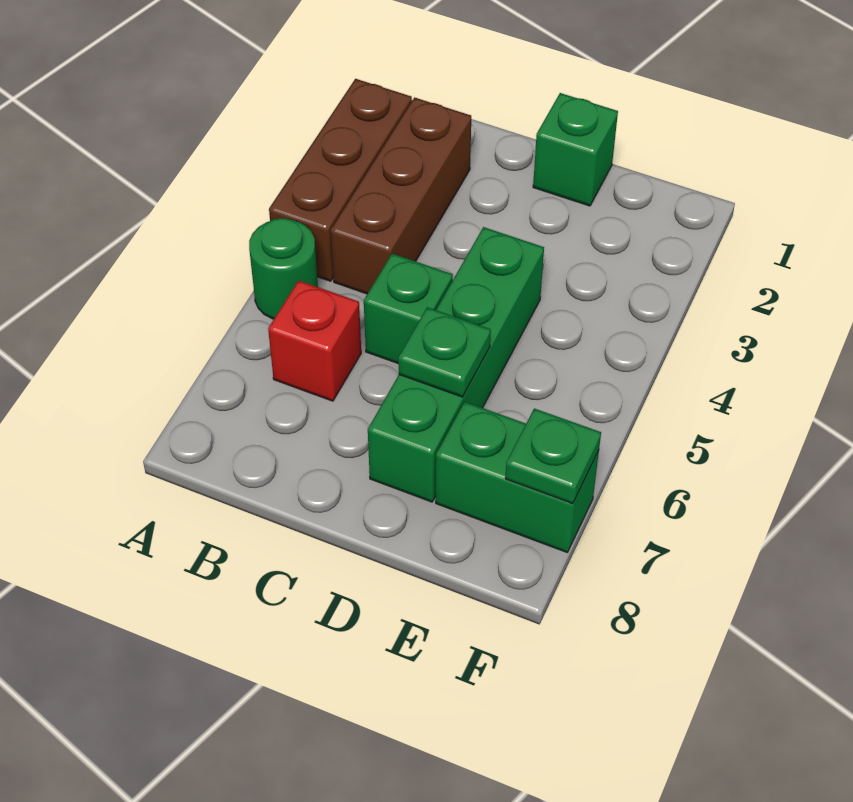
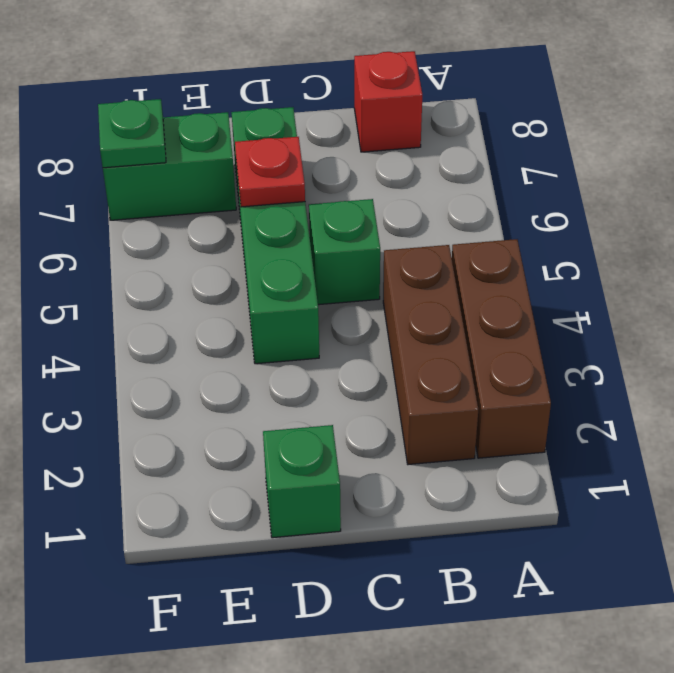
green round brick A5 level 1 -> none
red brick B6 level 1 -> red brick B8 level 1
green plate D6 level 2 -> red plate D6 level 2

